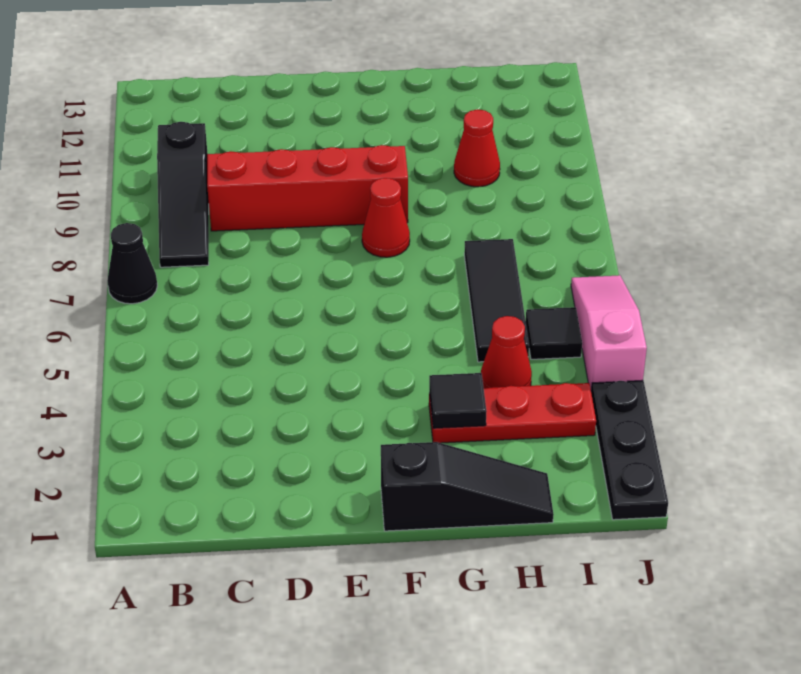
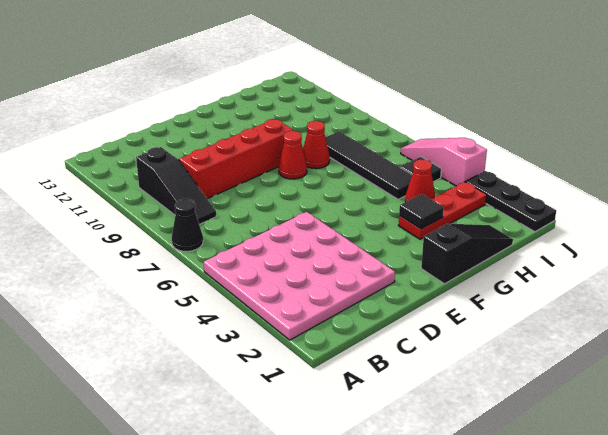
none -> pink plate A2:D5 level 1
black tile H5:H7 level 1 -> black tile H5:H8 level 1
red cone H10 level 1 -> red cone G8 level 1

